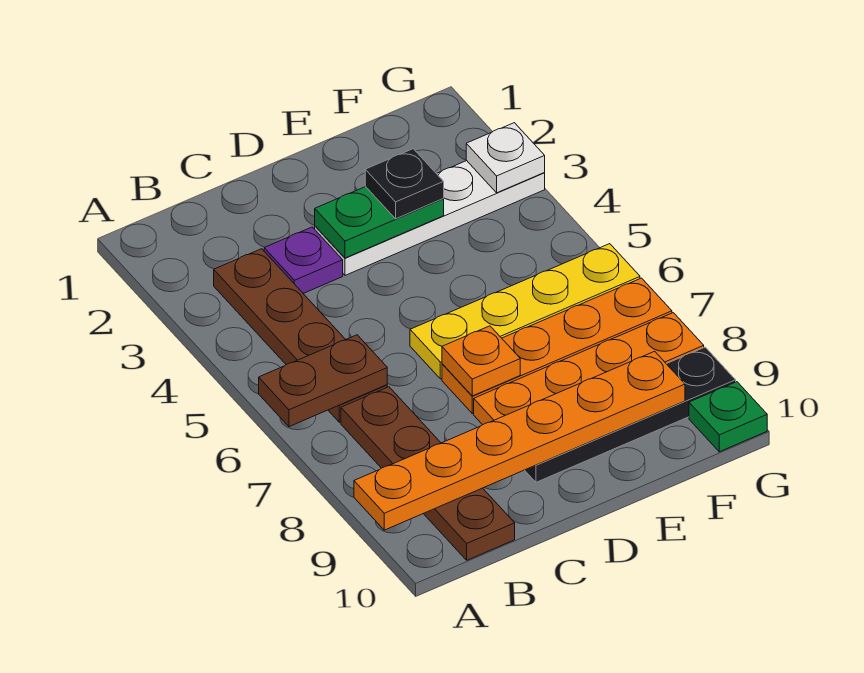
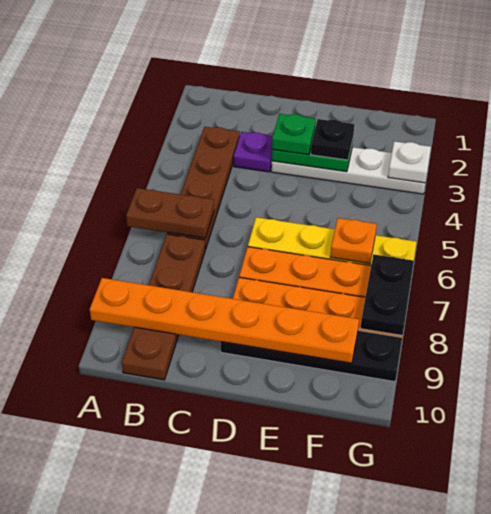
orange plate D7 level 2 -> orange plate F6 level 2
none -> black plate G7:G8 level 2
green plate G10 level 1 -> green plate D3 level 3

